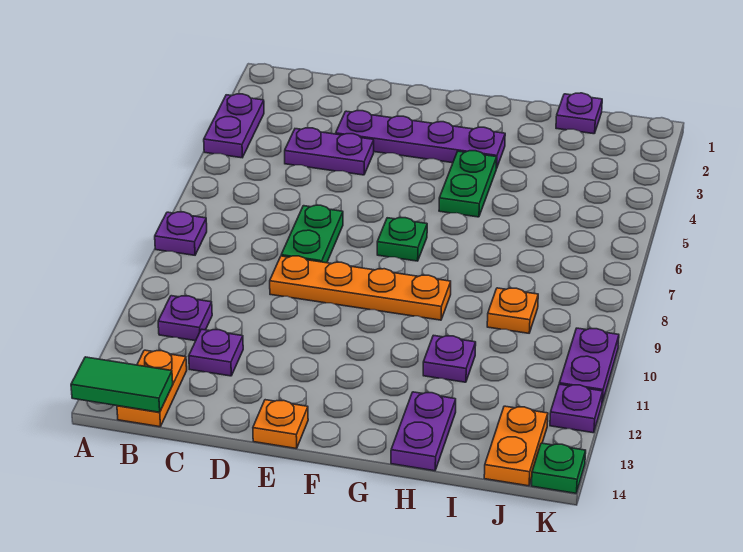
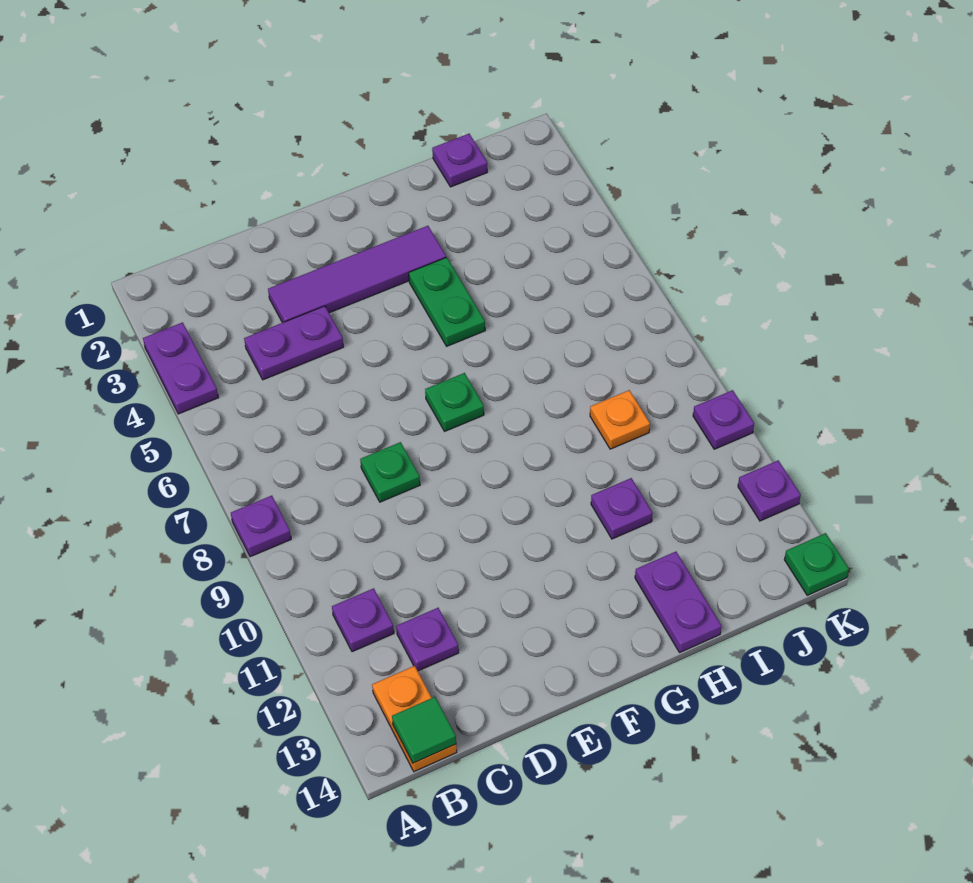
green tile A14:B14 level 2 -> green tile B14 level 2
purple plate D3:G3 level 1 -> purple tile D3:G3 level 1
green plate D7:D8 level 1 -> green plate D8 level 1
orange plate D9:G9 level 1 -> none
orange plate E14 level 1 -> none
orange plate J13:J14 level 1 -> none
purple plate K10:K11 level 1 -> purple plate K10 level 1

